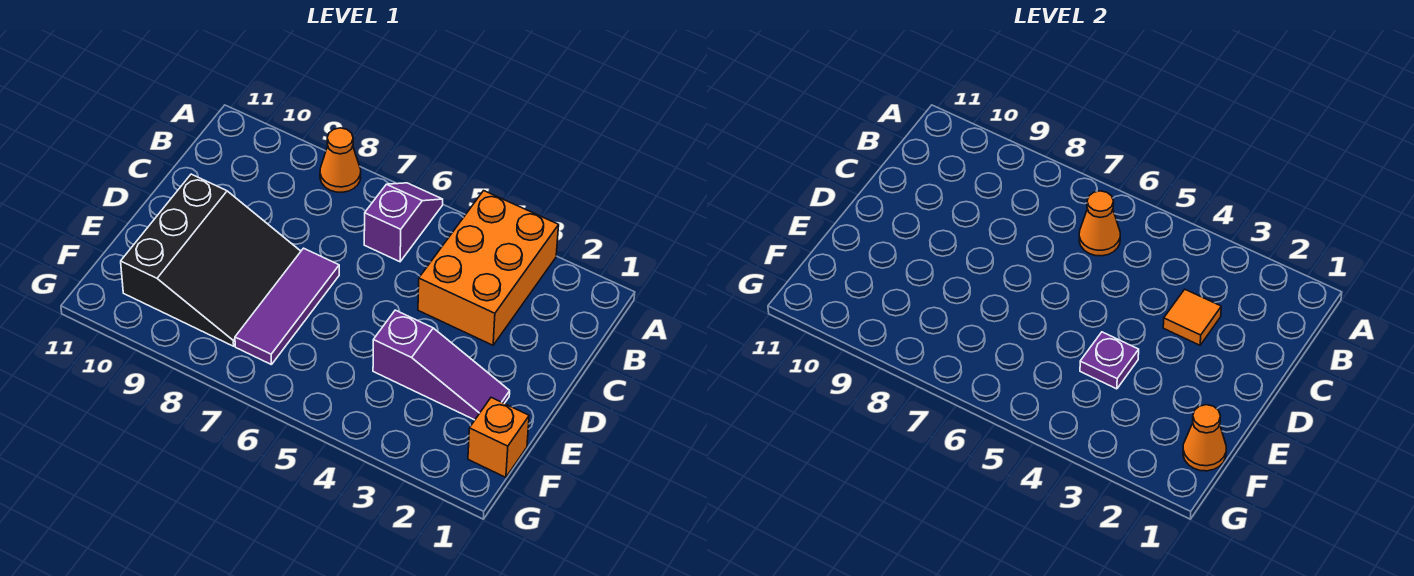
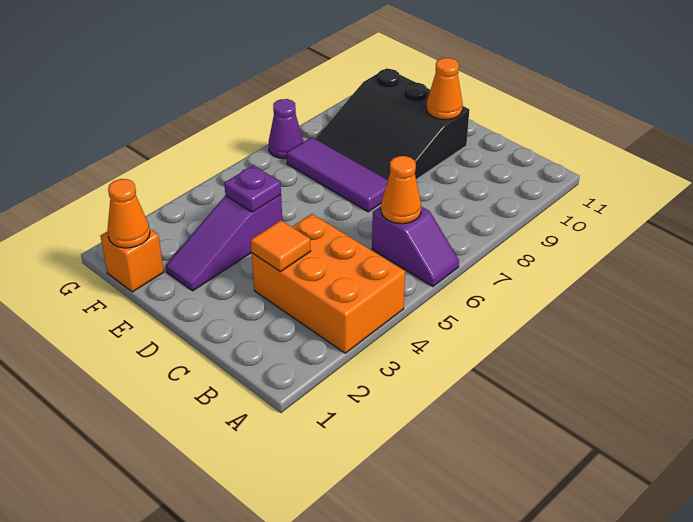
orange cone A8 level 1 -> orange cone D10 level 2
none -> purple cone G7 level 1

